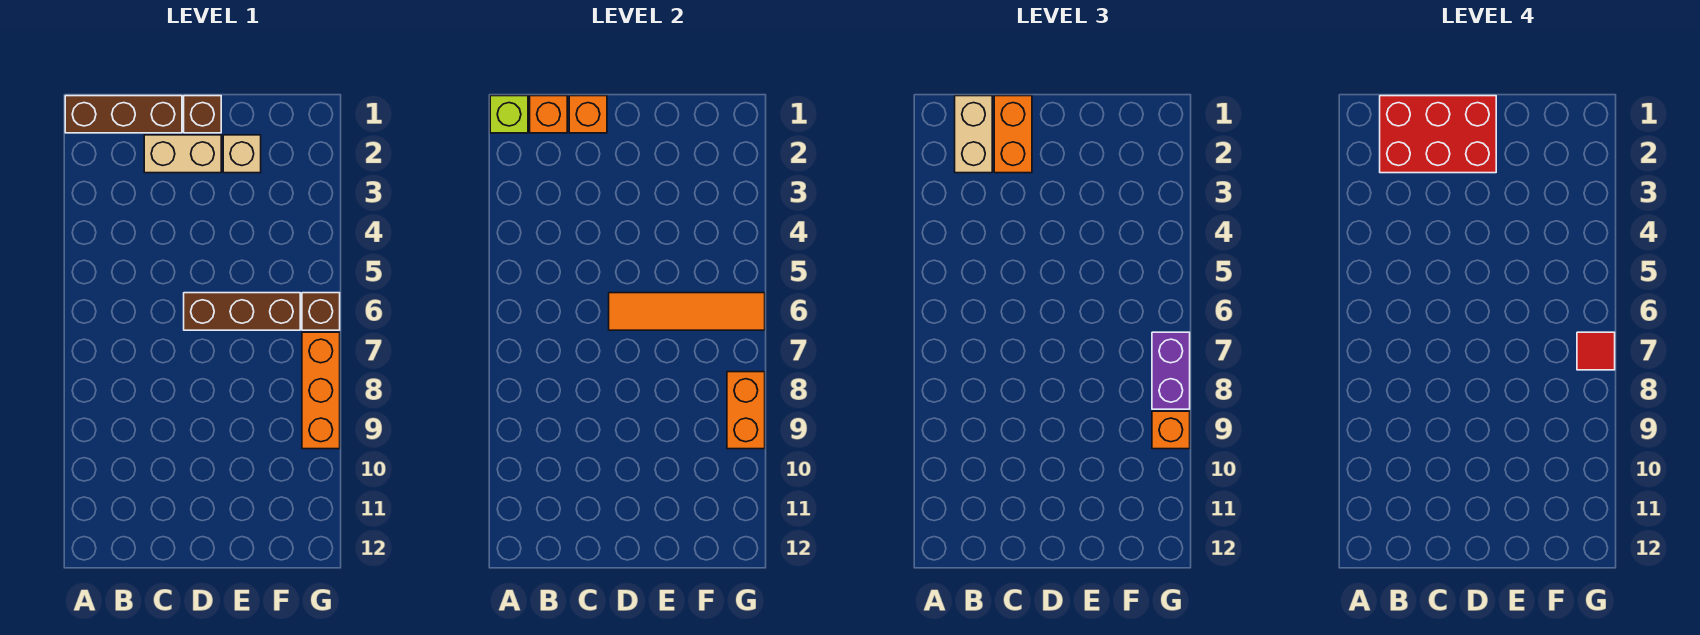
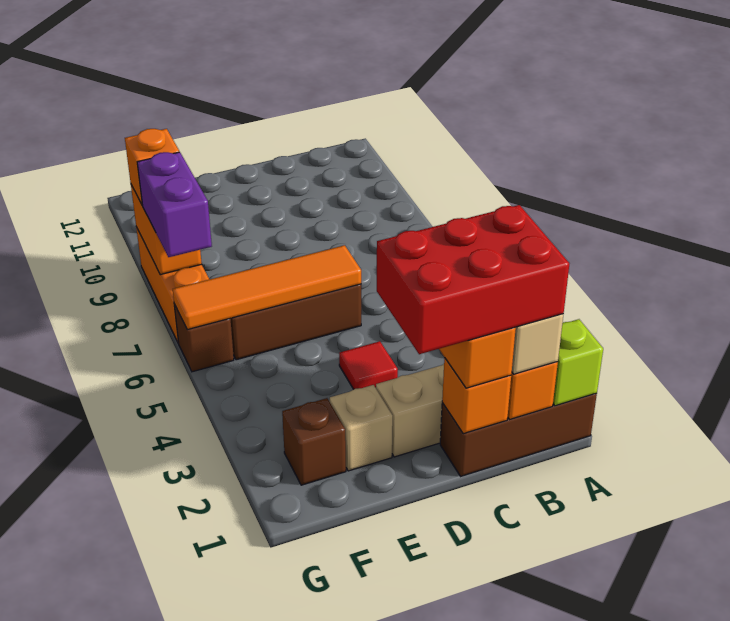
brown brick D1 level 1 -> brown brick F2 level 1
red tile G7 level 4 -> red tile D4 level 1

